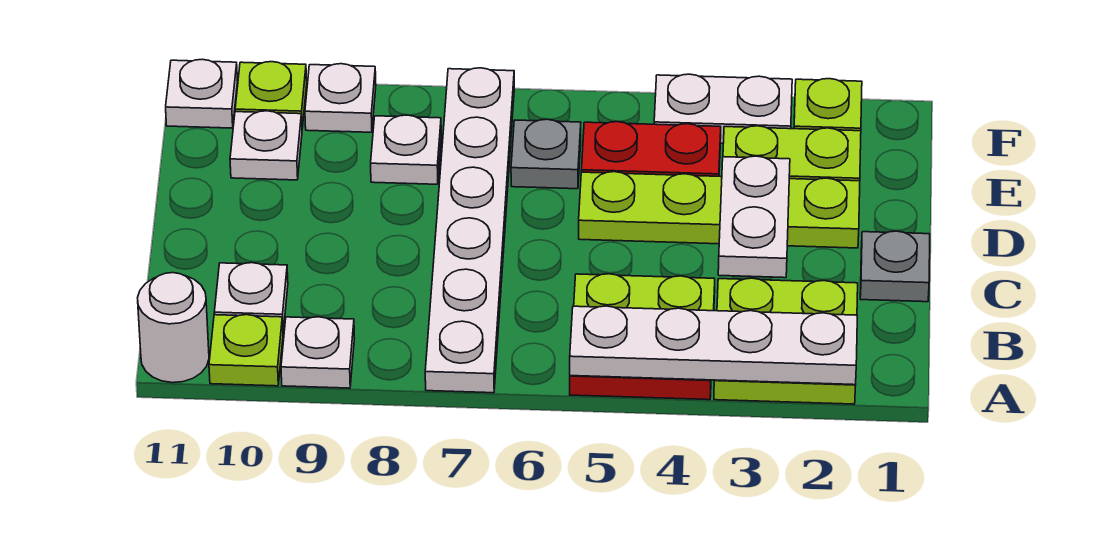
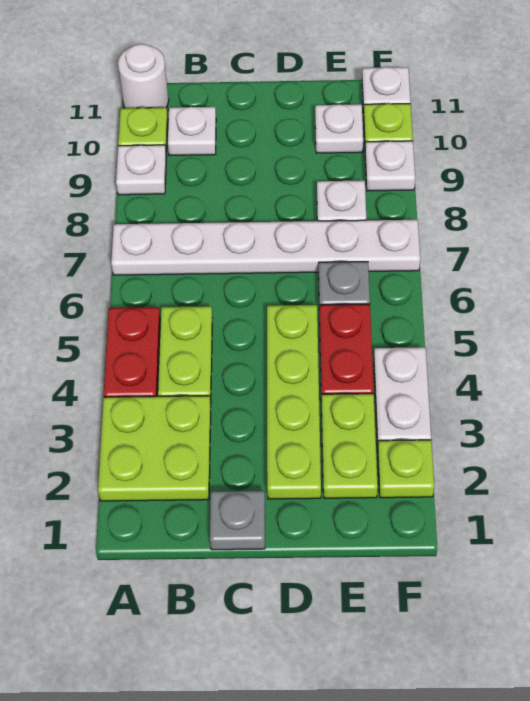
white plate A2:A5 level 2 -> none
white plate C3:D3 level 2 -> none

